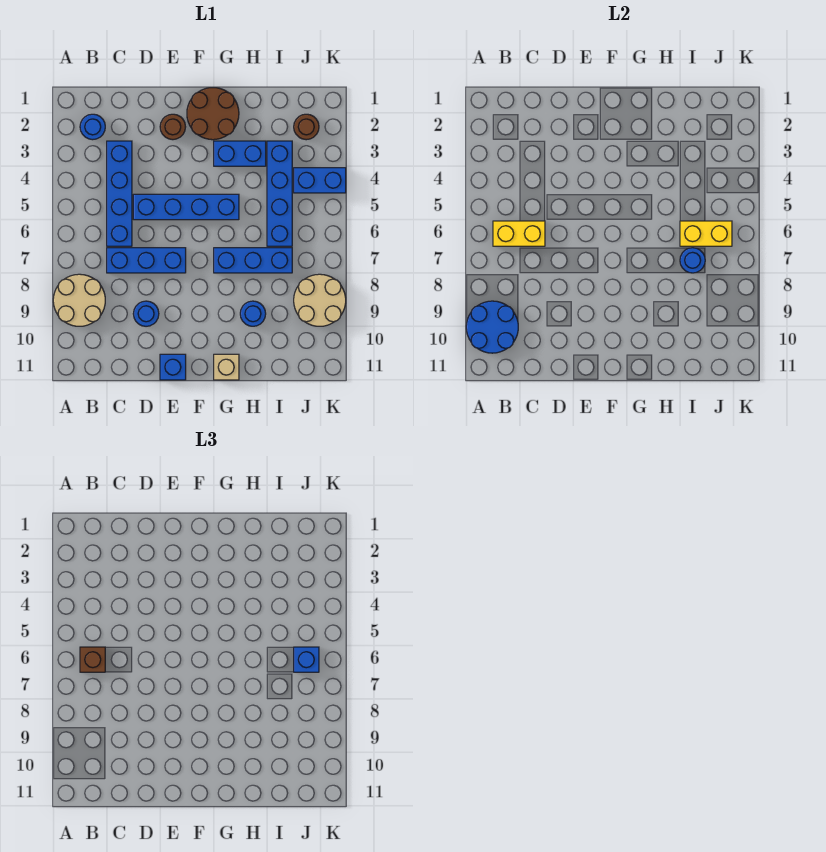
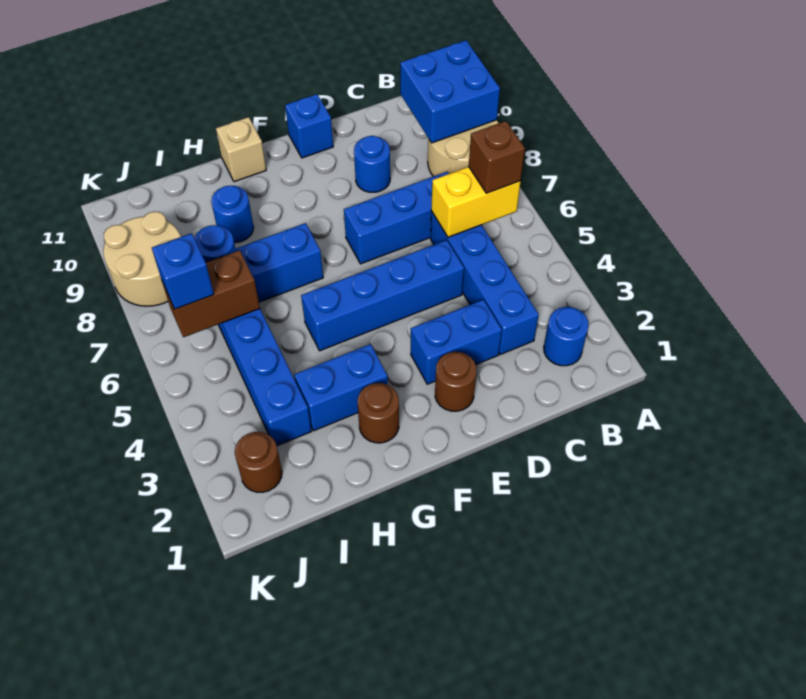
blue round brick A9:B10 level 2 -> blue brick A9:B10 level 2
brown round brick F1:G2 level 1 -> brown round brick G2 level 1
yellow brick I6:J6 level 2 -> brown brick I6:J6 level 2
blue brick J4:K4 level 1 -> blue brick D3:E3 level 1

